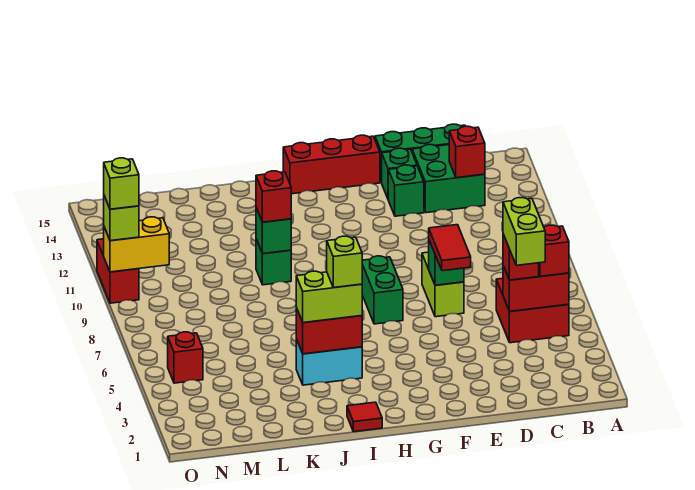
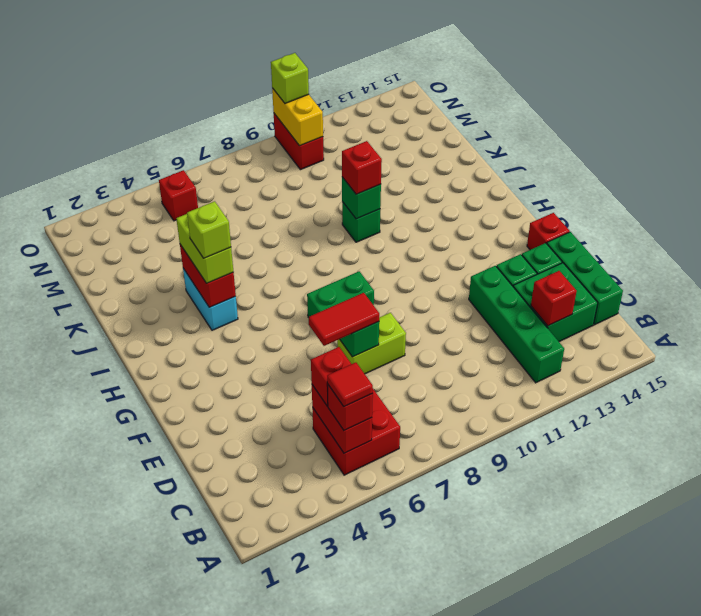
none -> green brick B12:E12 level 1
lime brick C4:C5 level 4 -> none
red brick F15:H15 level 1 -> red brick F15 level 1
red tile I1 level 1 -> red tile B5 level 4
red brick O10:O11 level 1 -> red brick N10:O10 level 1
lime brick O10 level 4 -> none

